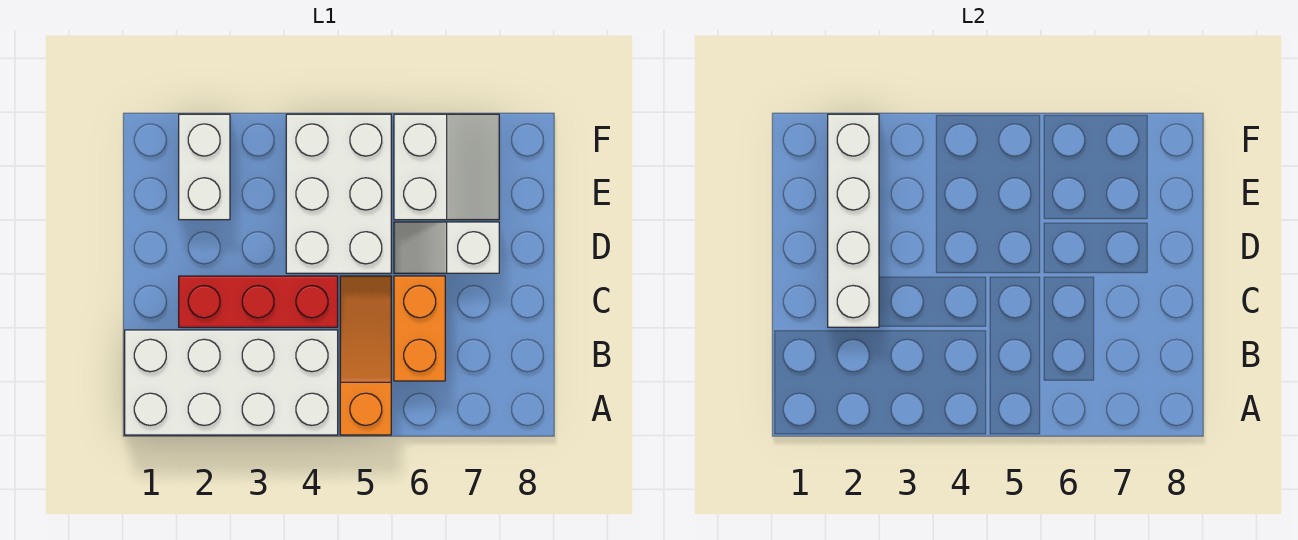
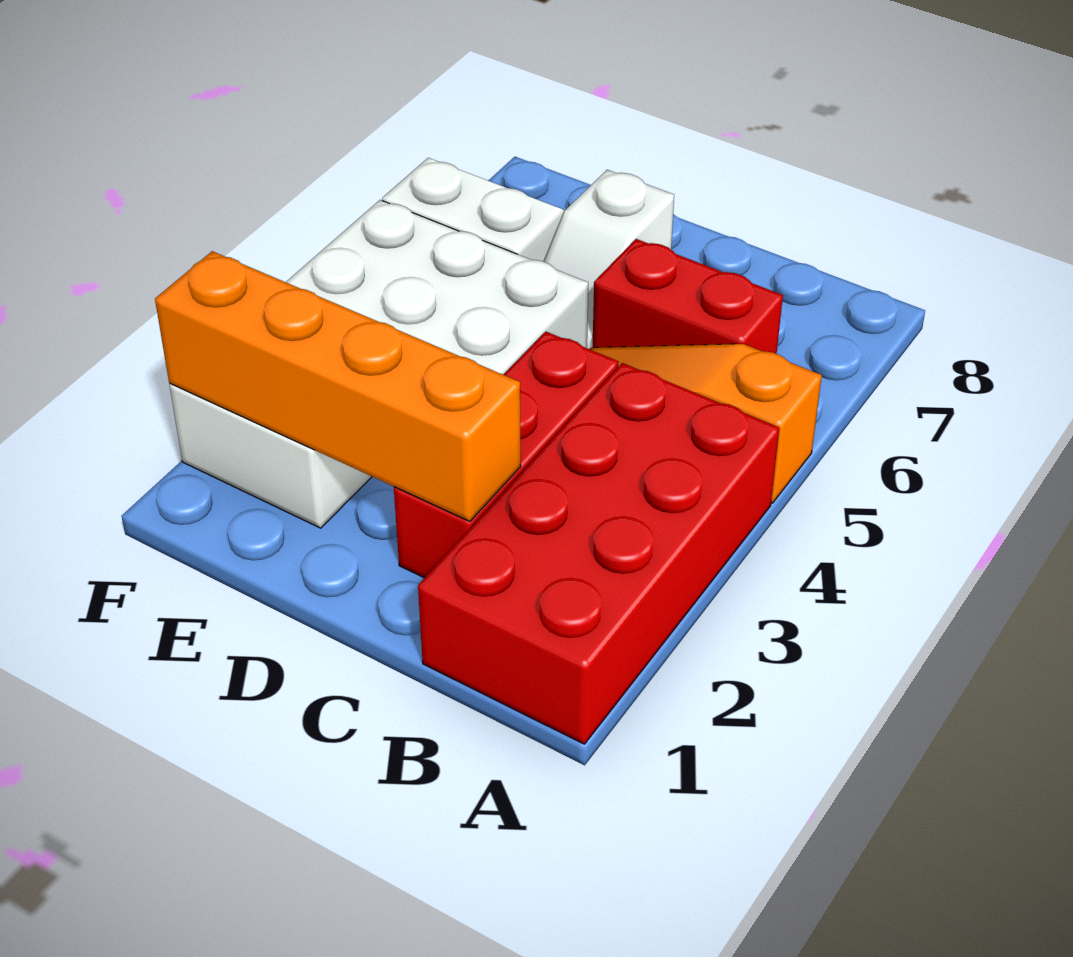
white brick A1:B4 level 1 -> red brick A1:B4 level 1
orange brick B6:C6 level 1 -> red brick B6:C6 level 1
white brick C2:F2 level 2 -> orange brick C2:F2 level 2

